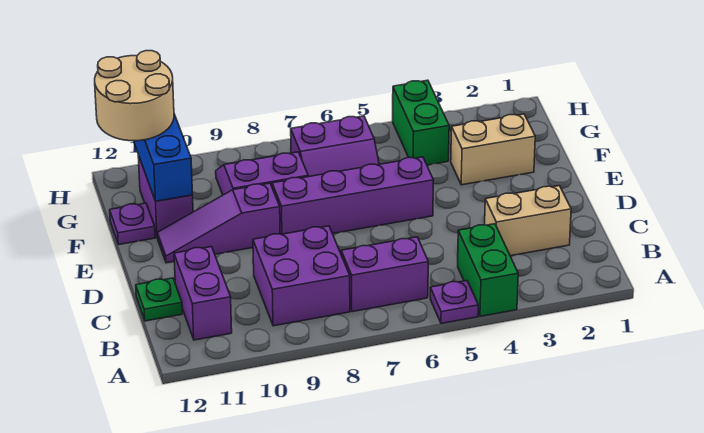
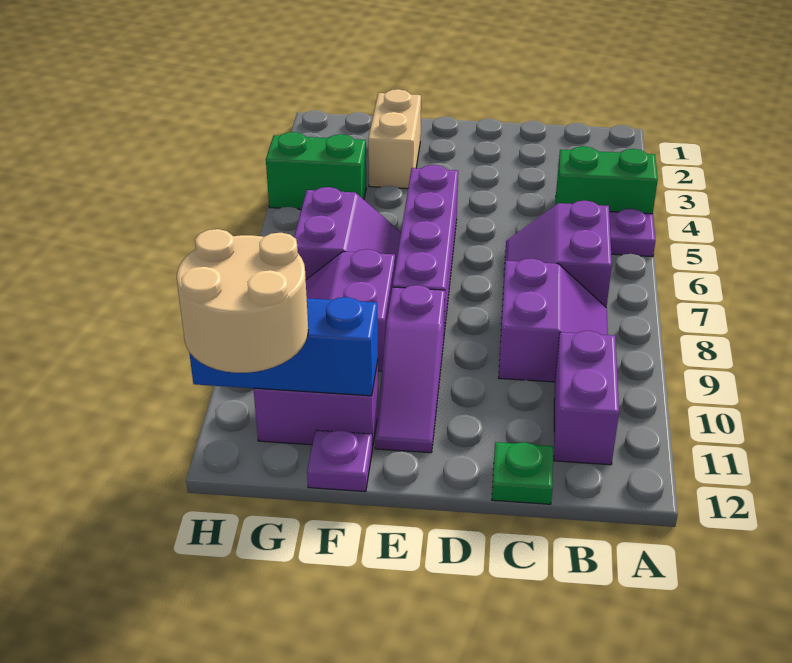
purple brick B8:C9 level 1 -> purple slope B8:C9 level 1 top C
purple brick B11:C11 level 1 -> purple brick B10:B11 level 1
tan brick C2:C3 level 1 -> none

